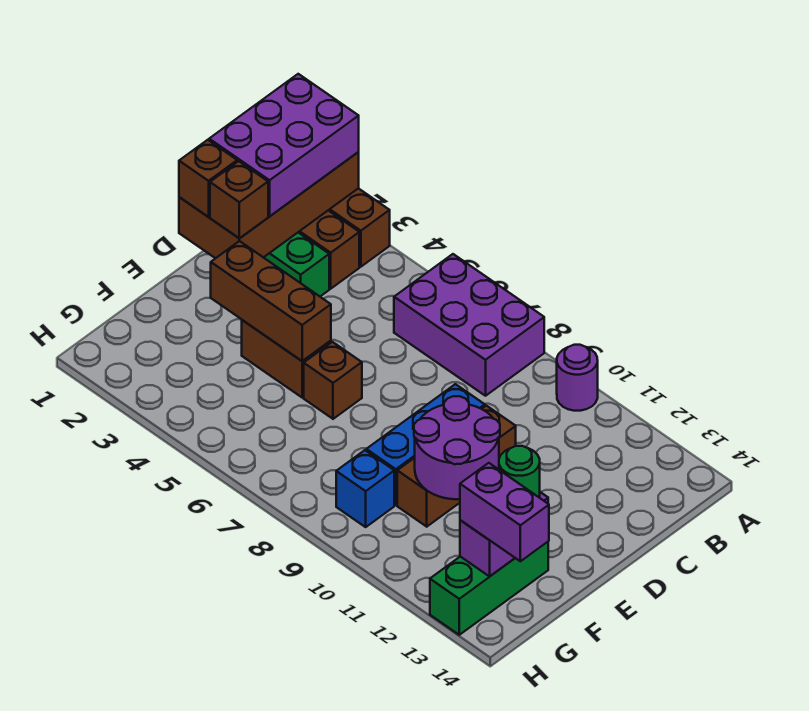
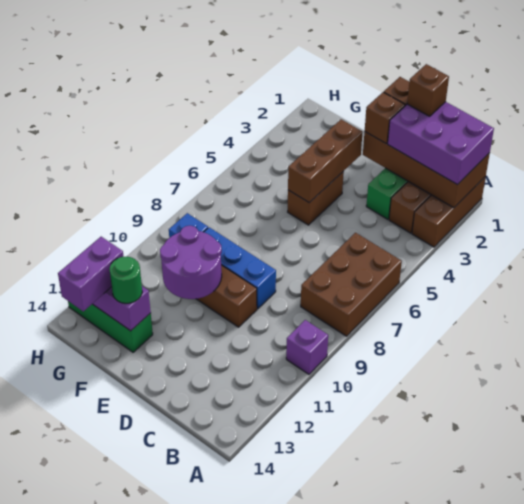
purple brick A6:B8 level 1 -> brown brick A6:B8 level 1
purple round brick A10 level 1 -> purple brick A10 level 1
brown brick E6 level 1 -> brown brick C1 level 4

